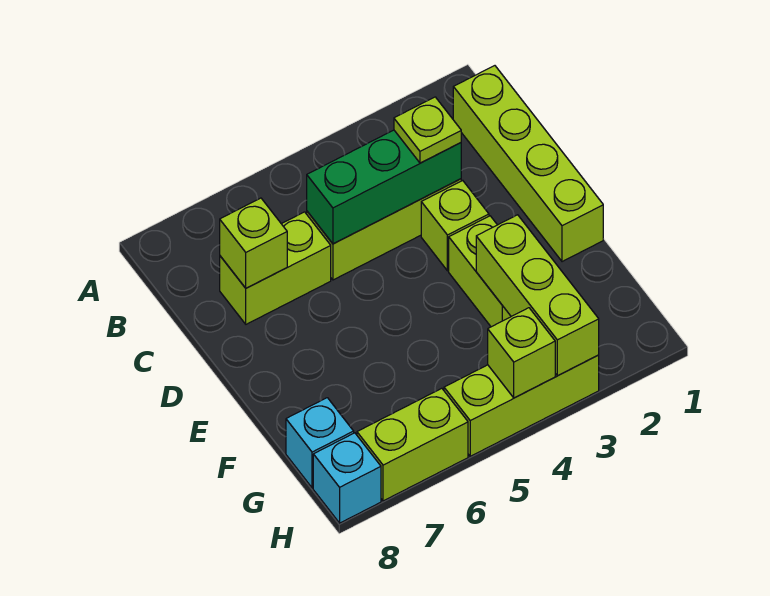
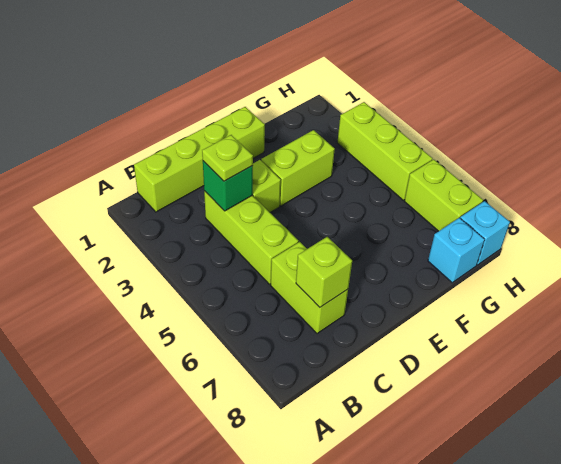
green brick C3:C5 level 2 -> green brick C3 level 2
lime brick F3:H3 level 2 -> none
lime brick H4 level 2 -> none

